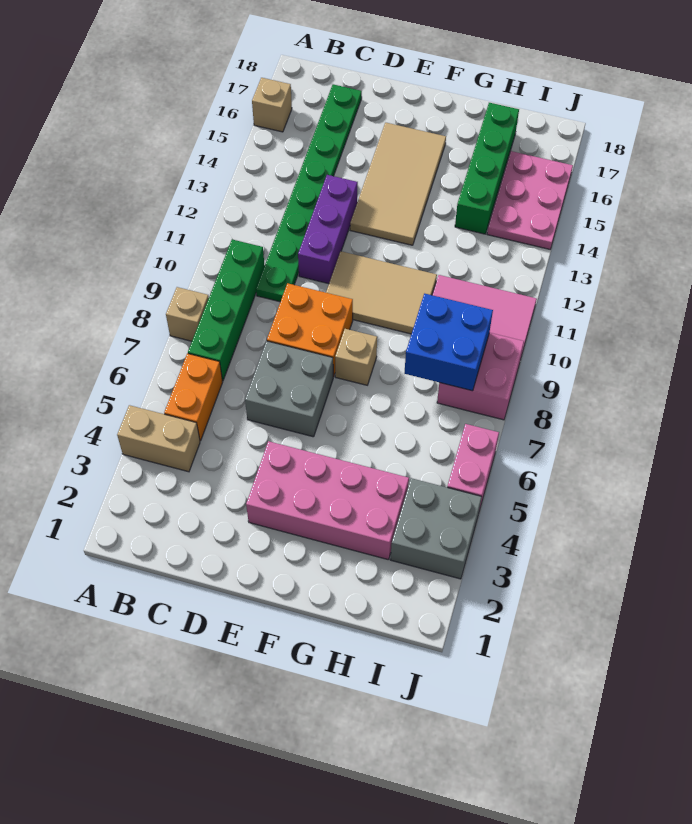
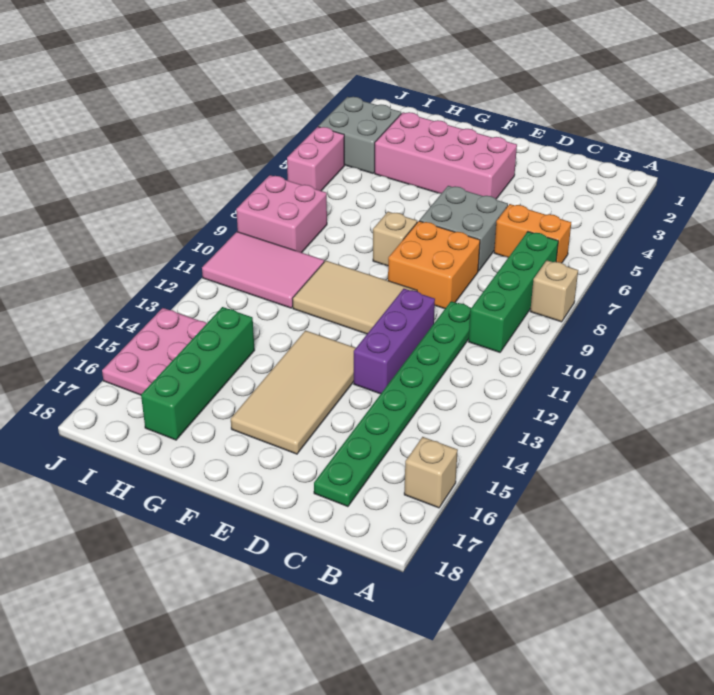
tan brick A4:B4 level 1 -> none
orange brick B5:B6 level 1 -> orange brick B6:C6 level 1
blue brick H8:I9 level 2 -> none

